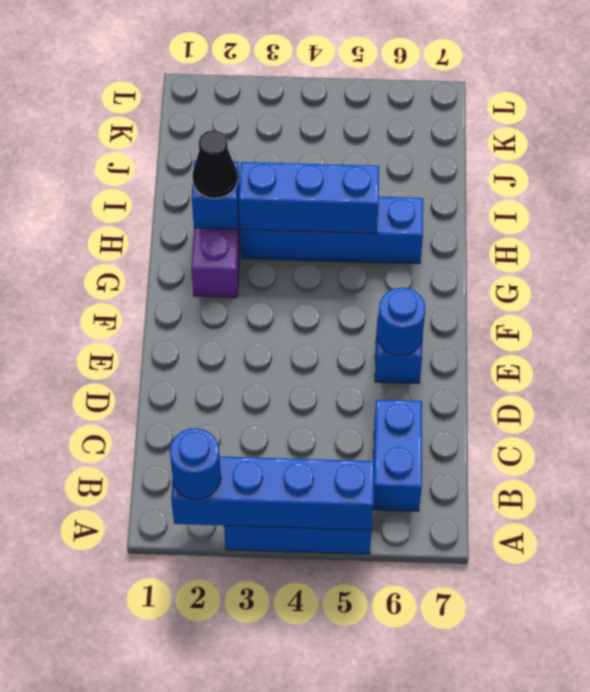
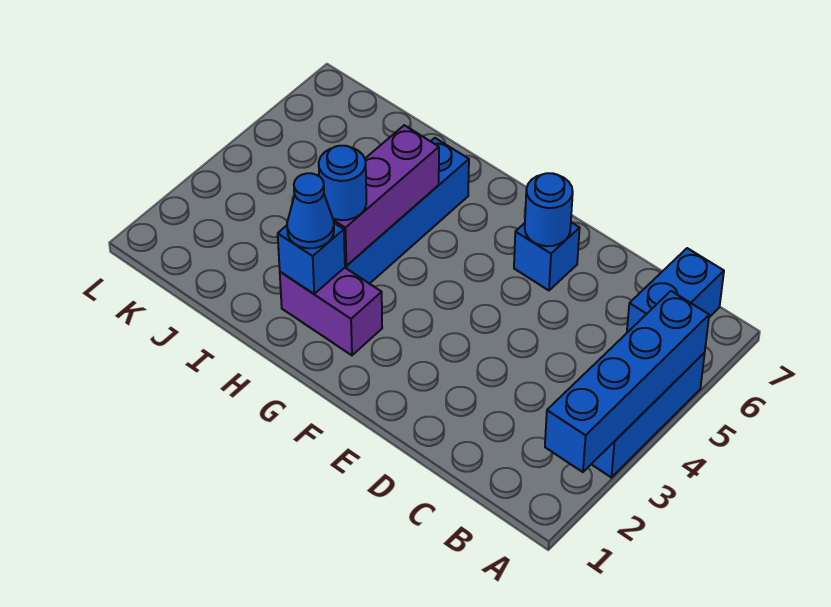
blue round brick A2 level 3 -> blue round brick H3 level 3
blue brick B6:C6 level 1 -> blue brick B6:B7 level 1
black cone H2 level 3 -> blue cone H2 level 3
blue brick H3:H5 level 2 -> purple brick H3:H5 level 2

